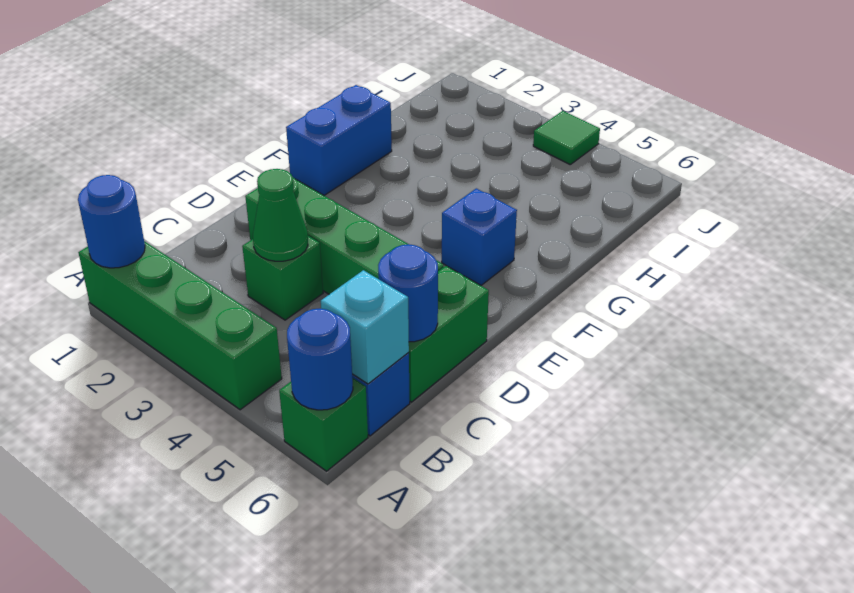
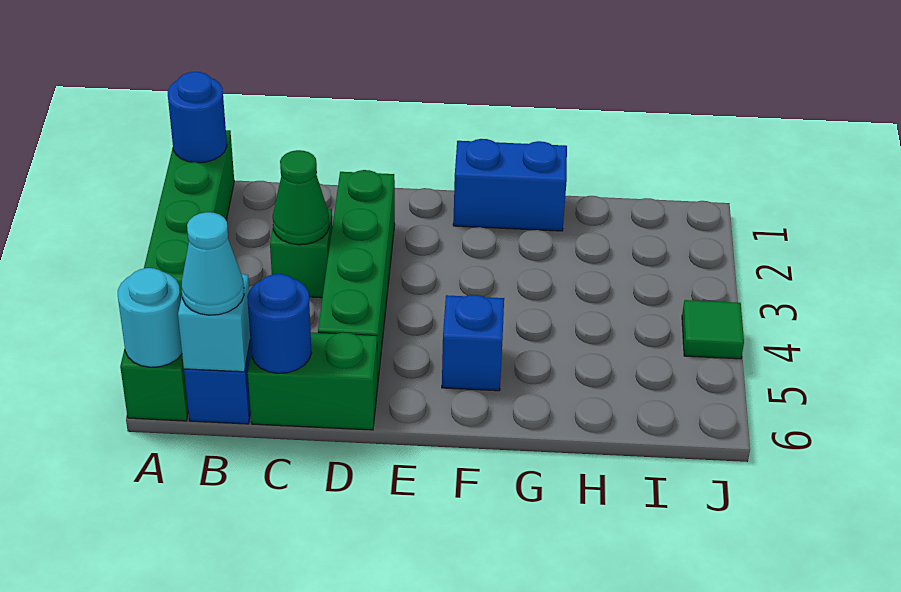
blue round brick A6 level 2 -> cyan round brick A6 level 2
none -> cyan cone B6 level 3

